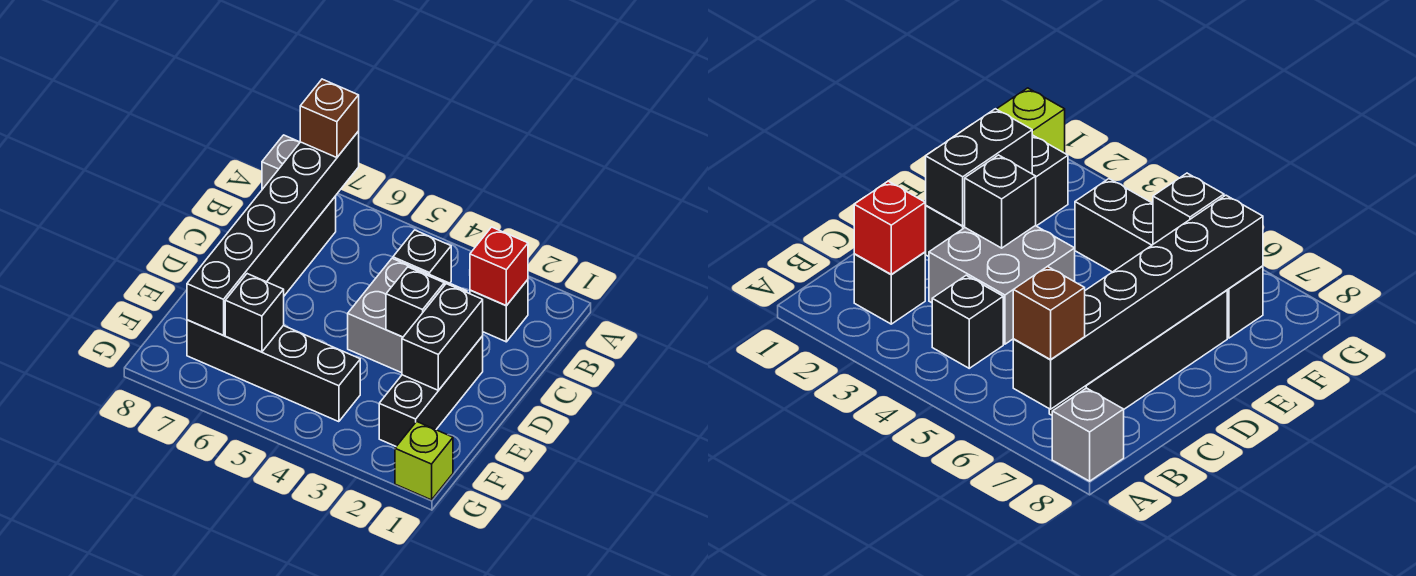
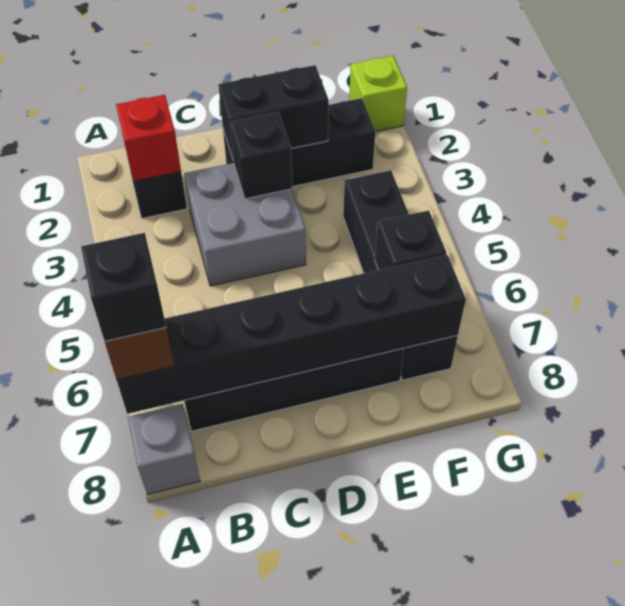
black brick B4 level 1 -> black brick A7 level 4

